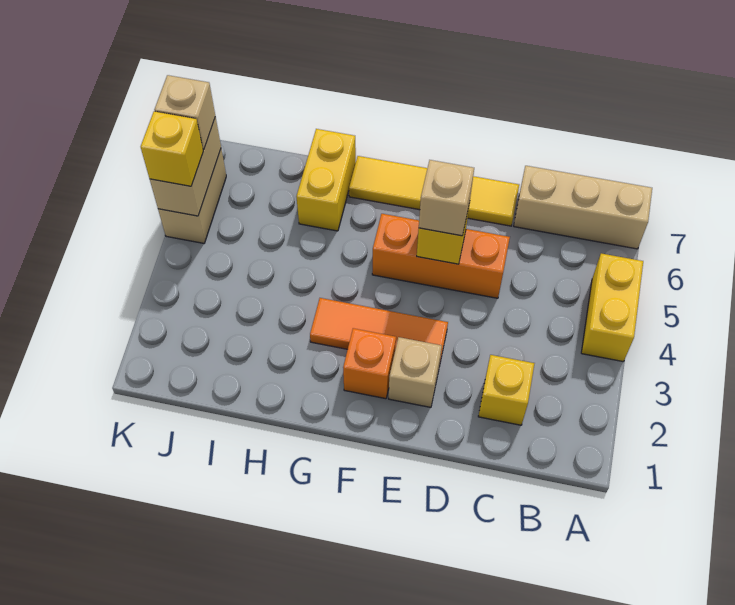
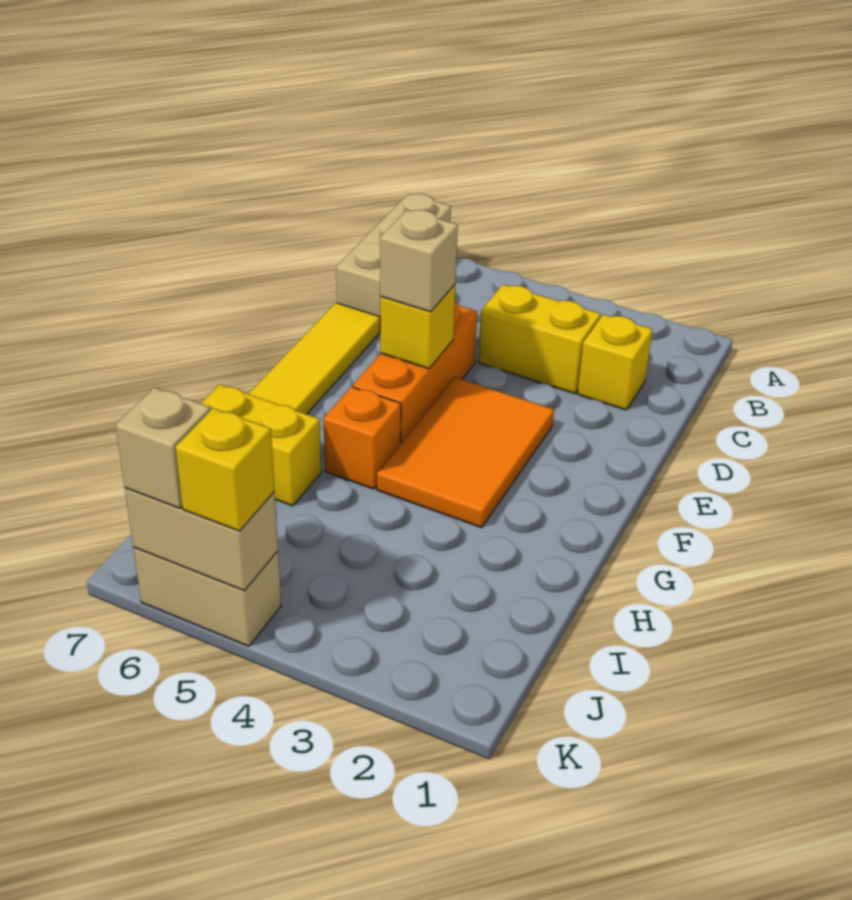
yellow brick A4:A5 level 1 -> yellow brick C3:C4 level 1
tan brick E2 level 1 -> none
orange tile E3:G3 level 1 -> orange tile E3:G4 level 1
orange brick F2 level 1 -> orange brick G5 level 1

